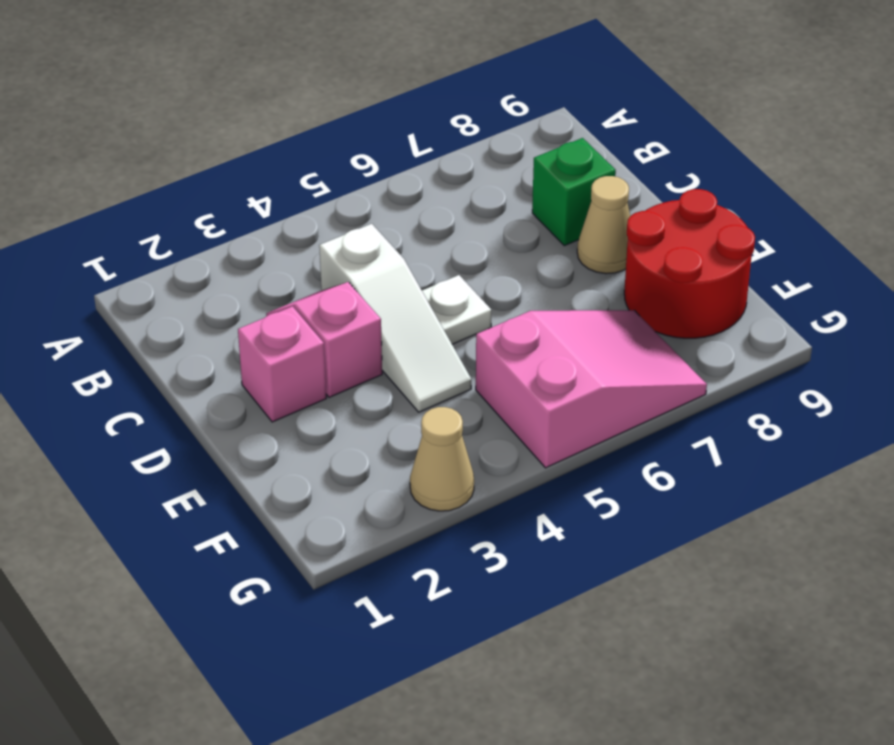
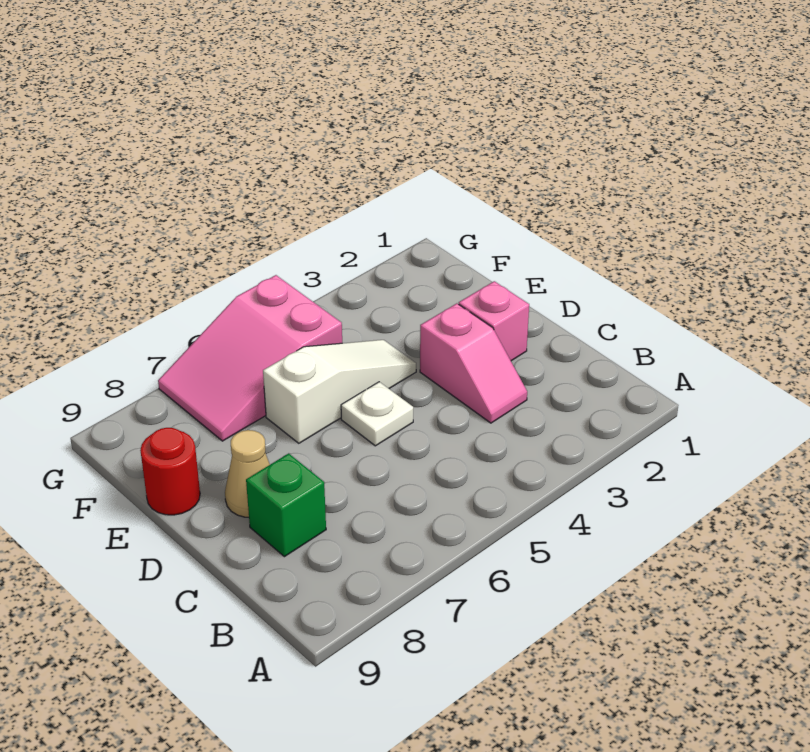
white slope C4:E4 level 1 top C -> white slope E4:E6 level 1 top 6
red round brick E8:F9 level 1 -> red round brick E9 level 1
tan cone G3 level 1 -> none

